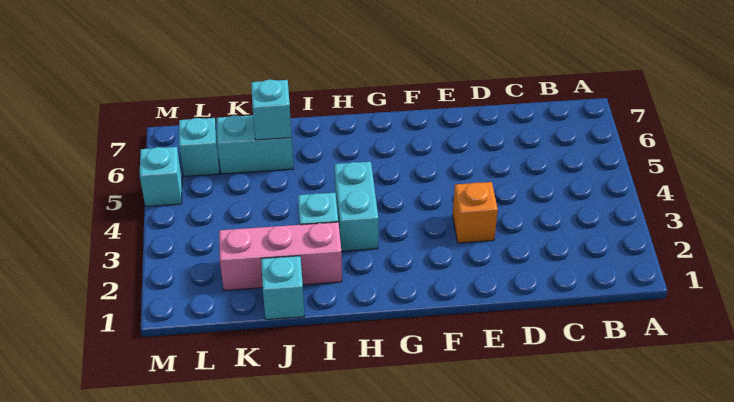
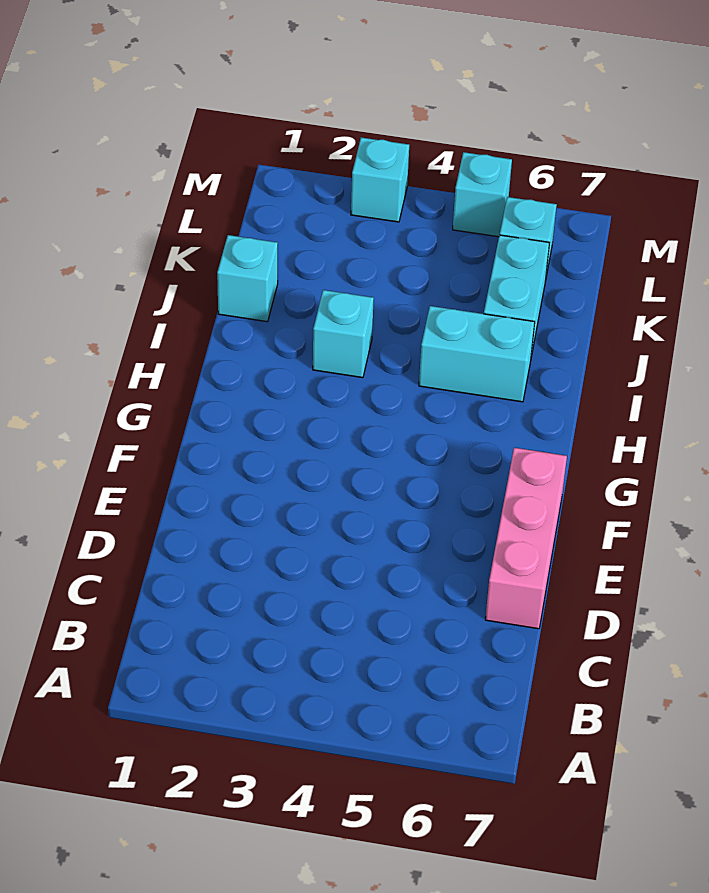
orange brick E3 level 1 -> none
cyan brick H3:H4 level 1 -> cyan brick I5:I6 level 1
pink brick I2:K2 level 1 -> pink brick D7:F7 level 1
cyan brick J6 level 2 -> cyan brick M3 level 1

